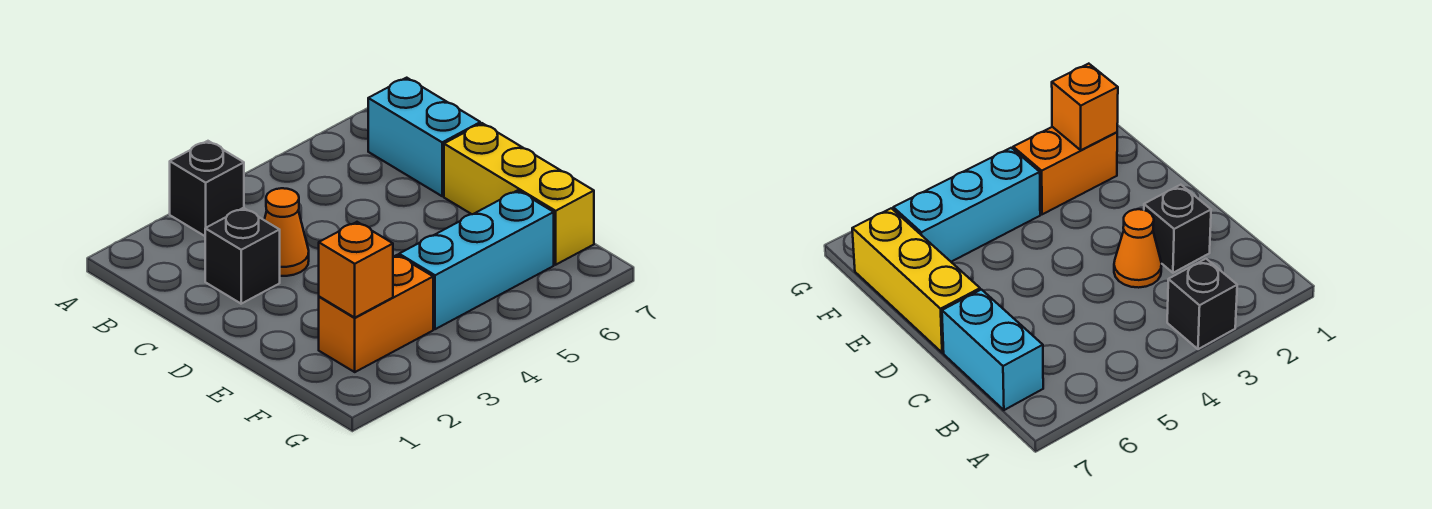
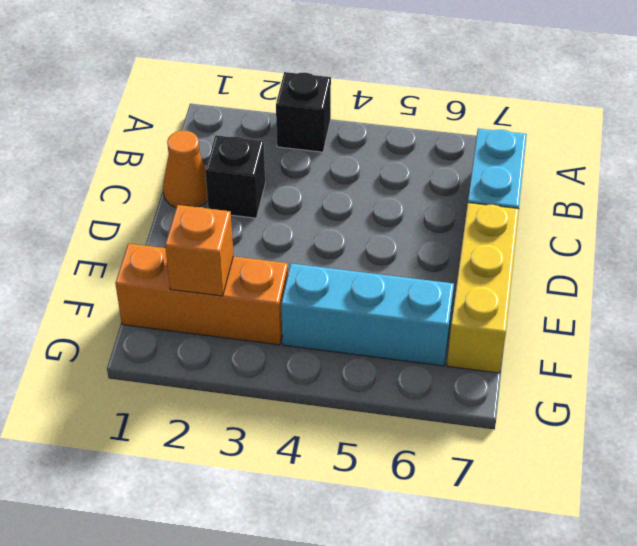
orange cone C3 level 1 -> orange cone C1 level 1
orange brick F2:F3 level 1 -> orange brick F1:F3 level 1

